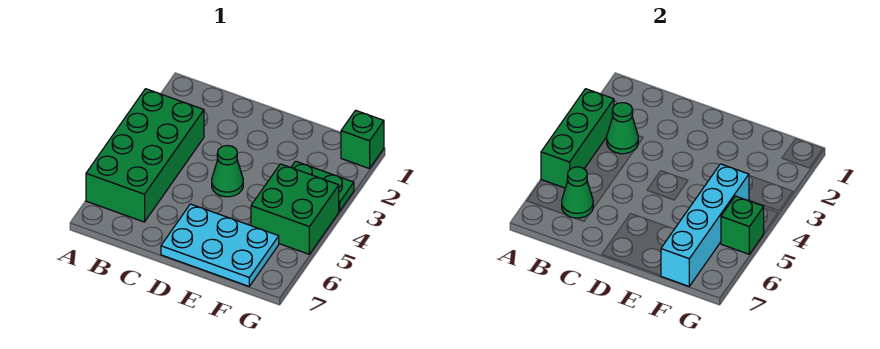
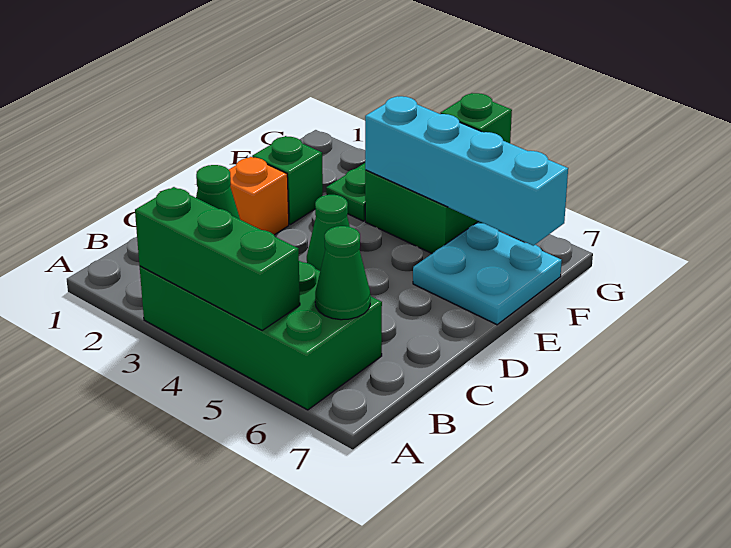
none -> orange brick D2 level 1
cyan plate D6:F7 level 1 -> cyan plate E6:F7 level 1
green brick G1 level 1 -> green brick E2 level 1

